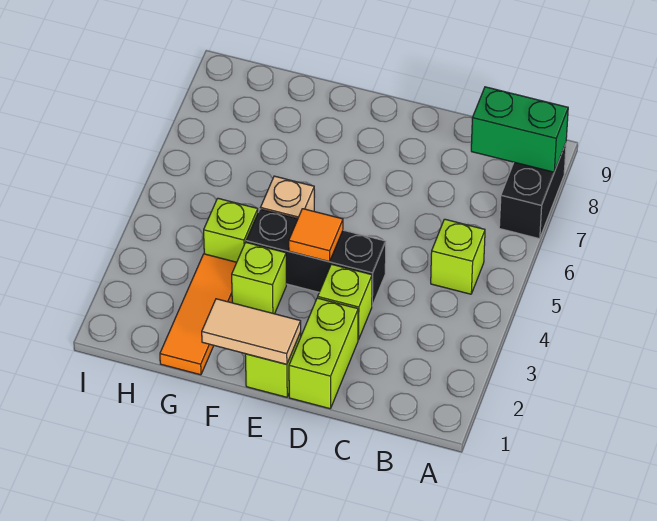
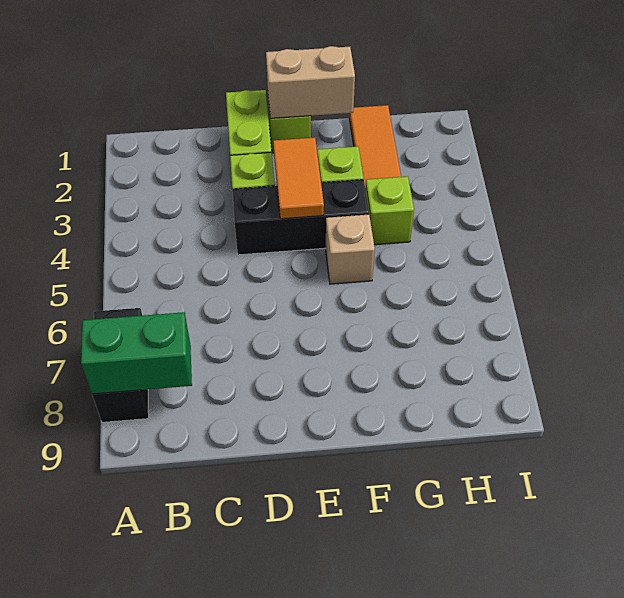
lime brick B5 level 1 -> none
tan tile E1:F1 level 2 -> tan brick E1:F1 level 2
orange tile E4 level 2 -> orange tile E3:E4 level 2

